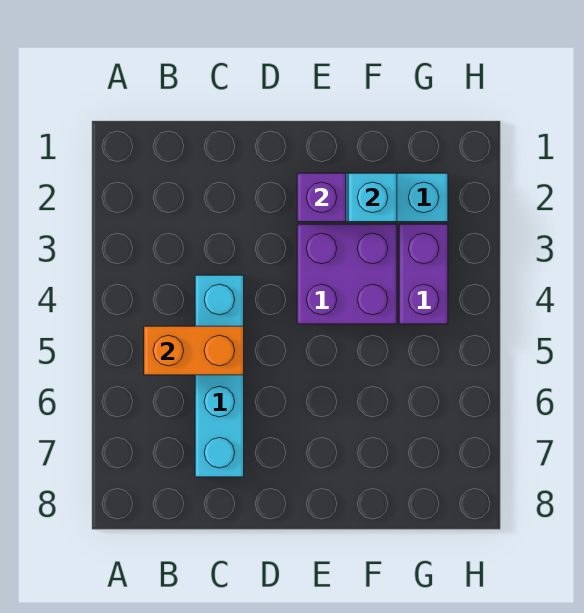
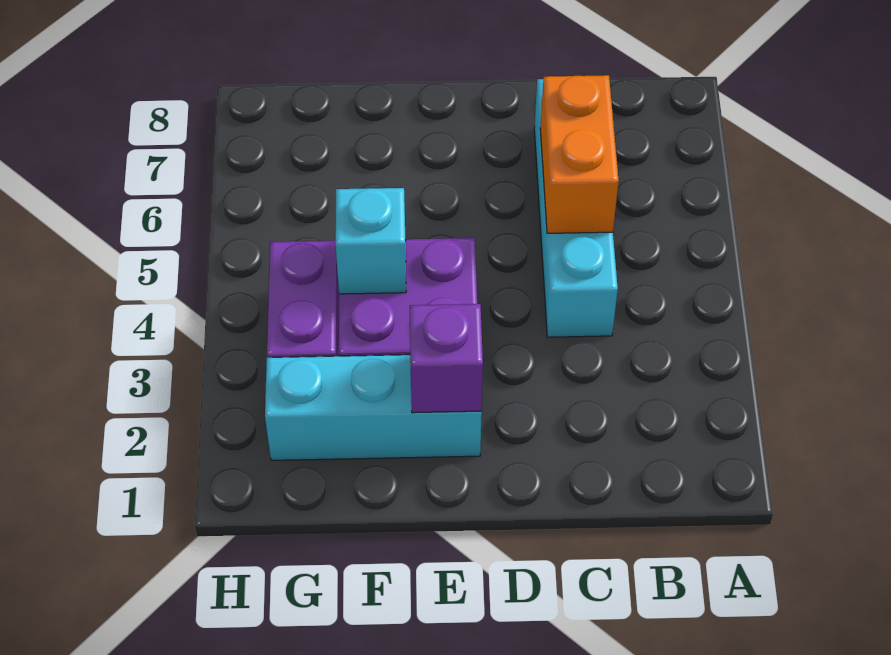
orange brick B5:C5 level 2 -> orange brick C5:C6 level 2
cyan brick F2 level 2 -> cyan brick F4 level 2

